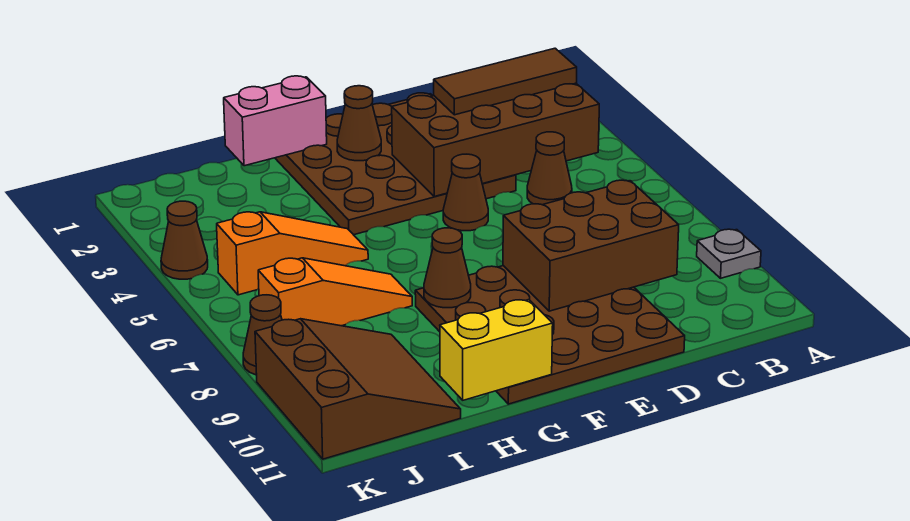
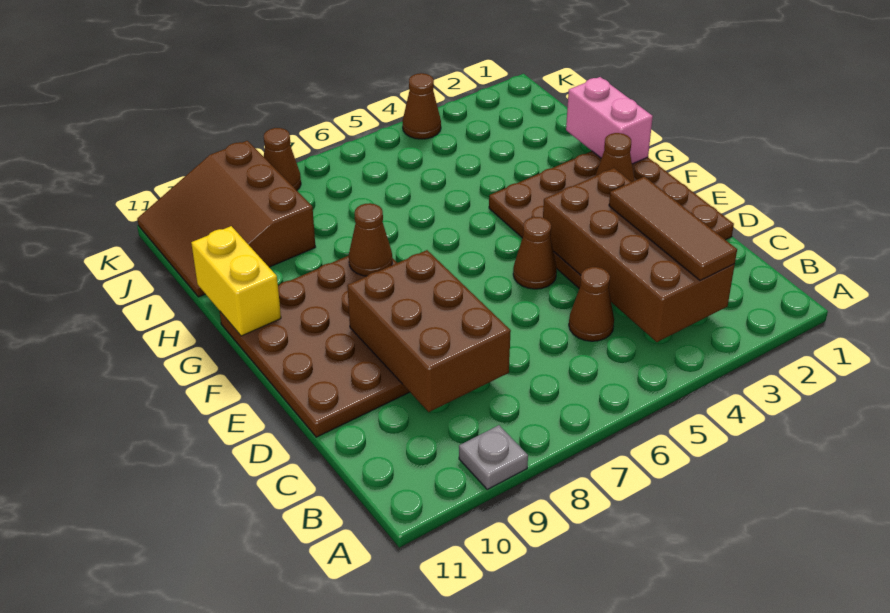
orange slope H5:J5 level 1 top J -> none
orange slope H7:J7 level 1 top J -> none
brown slope I9:K11 level 1 top K -> brown slope I9:K11 level 1 top 9

